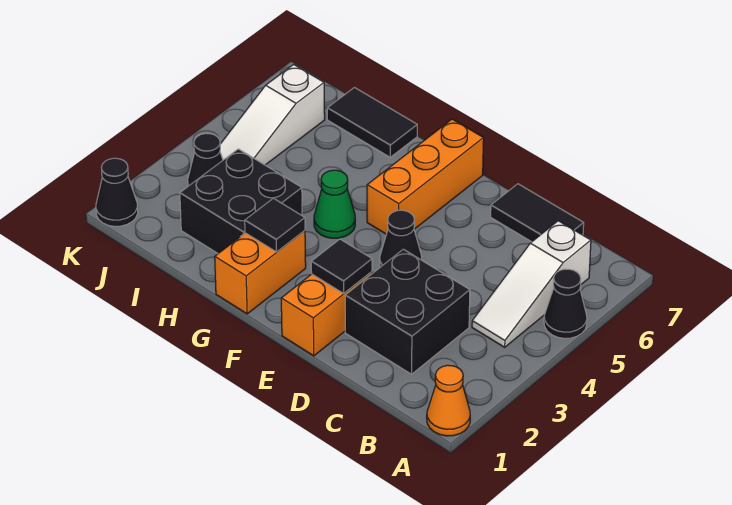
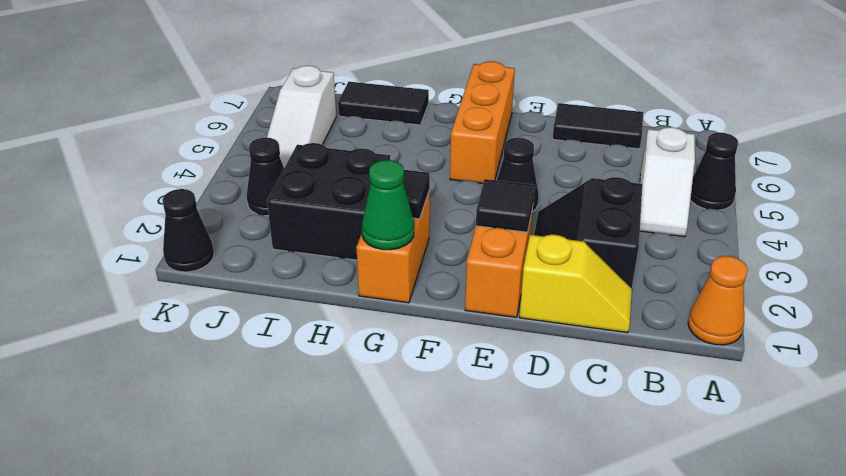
white slope B4:B6 level 1 top 6 -> white slope B4:B5 level 1 top 5
none -> yellow slope C1:D1 level 1 top D
black brick C2:D3 level 1 -> black slope C2:D3 level 1 top C
green cone G4 level 1 -> green cone G1 level 2

